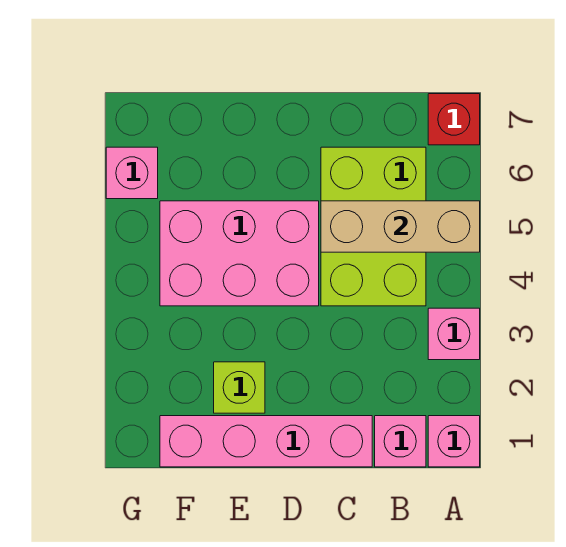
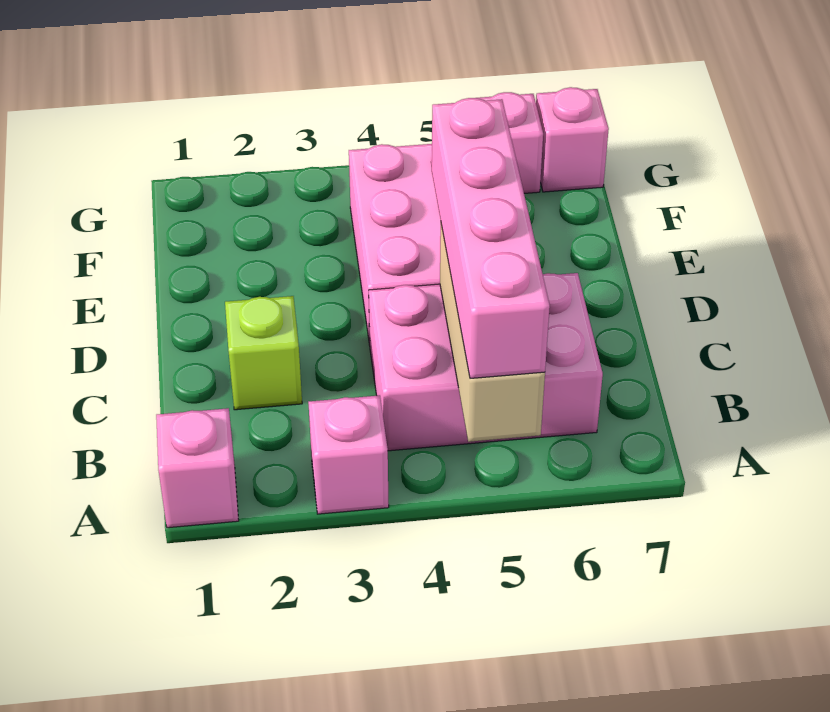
red brick A7 level 1 -> none
pink brick B1 level 1 -> pink brick G7 level 1
lime brick B4:C6 level 1 -> pink brick B4:C6 level 1
pink brick C1:F1 level 1 -> pink brick A5:D5 level 3
lime brick E2 level 1 -> lime brick C2 level 1

